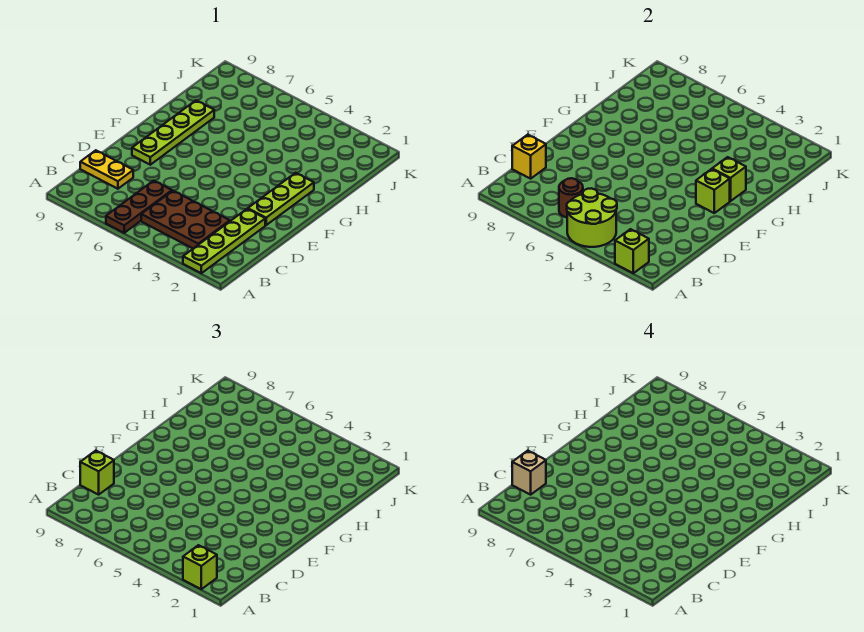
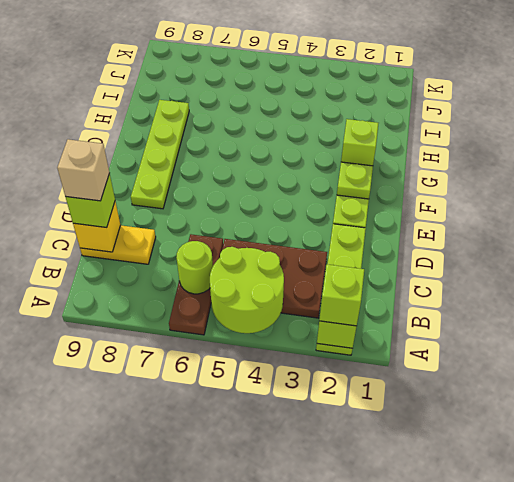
brown round brick B6 level 2 -> lime round brick B6 level 2
lime brick F2 level 2 -> lime plate F2 level 2

